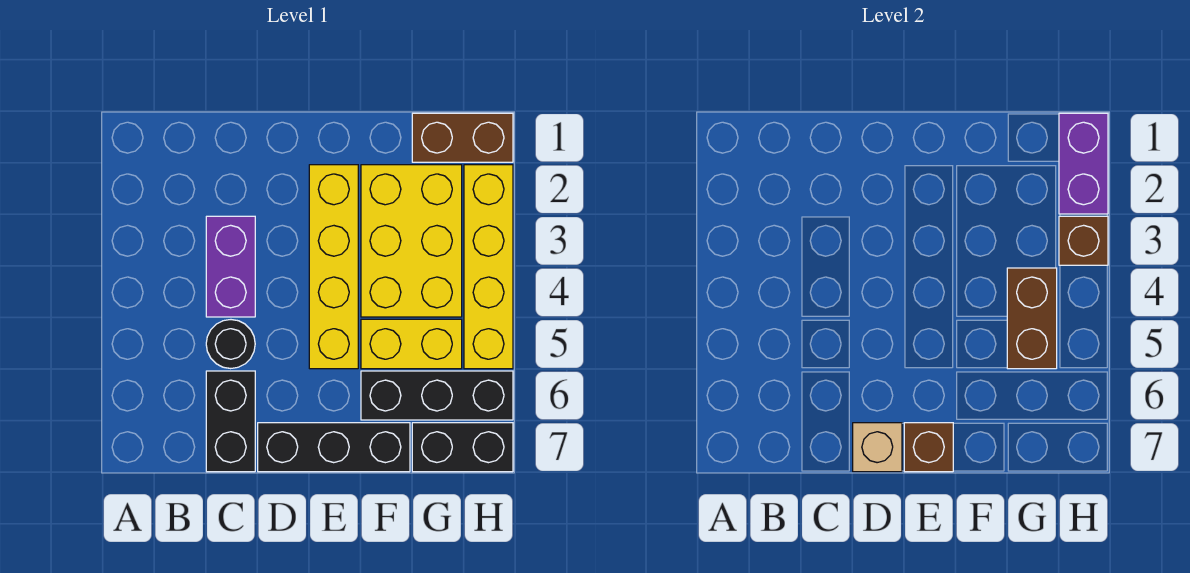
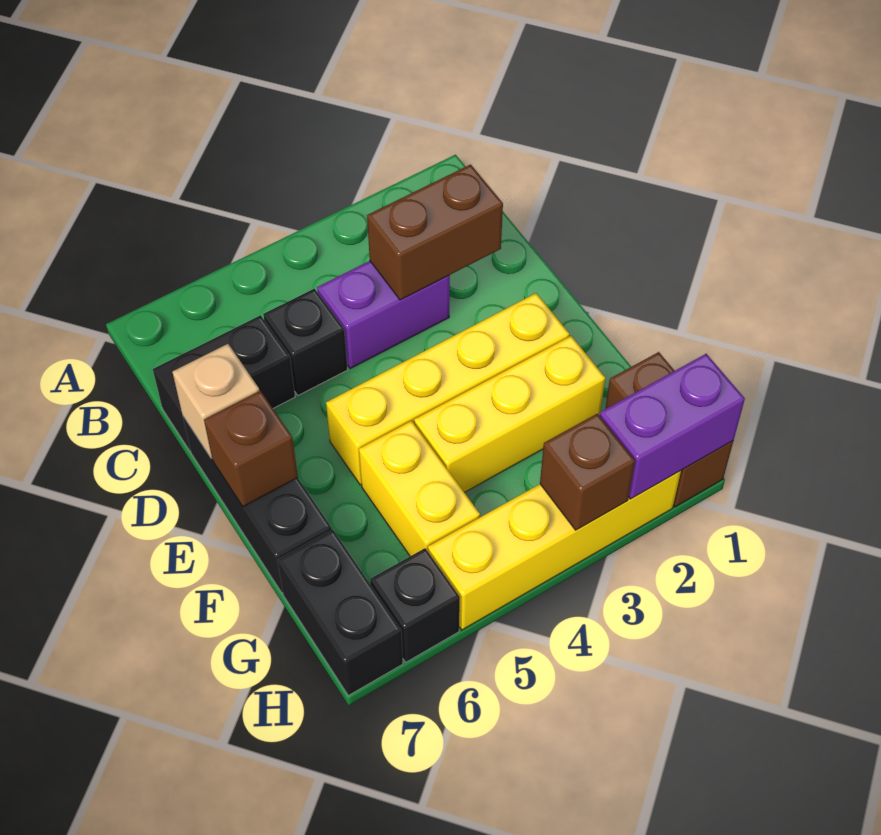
black round brick C5 level 1 -> black brick C5 level 1
yellow brick F2:G4 level 1 -> yellow brick F2:F4 level 1
black brick F6:H6 level 1 -> black brick H6 level 1
brown brick G4:G5 level 2 -> brown brick C2:C3 level 2

